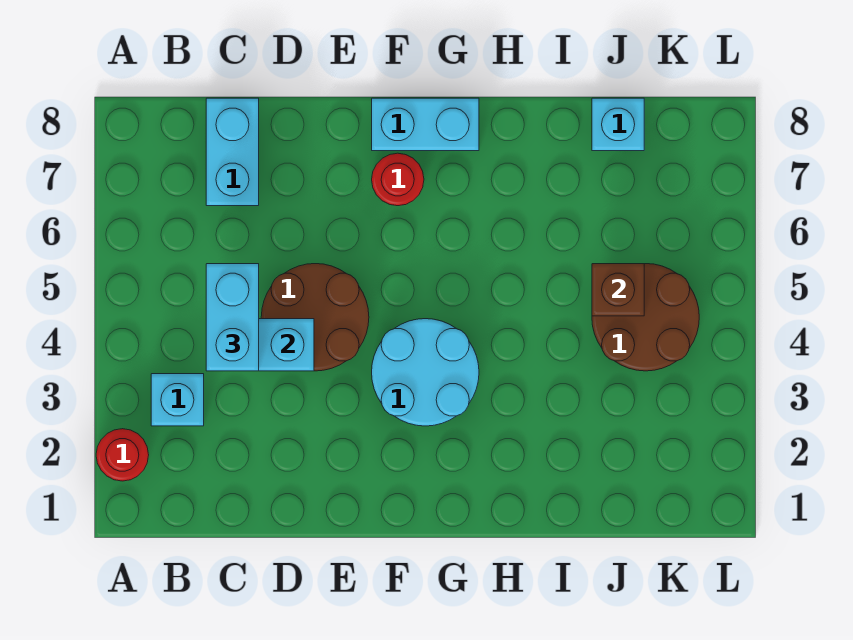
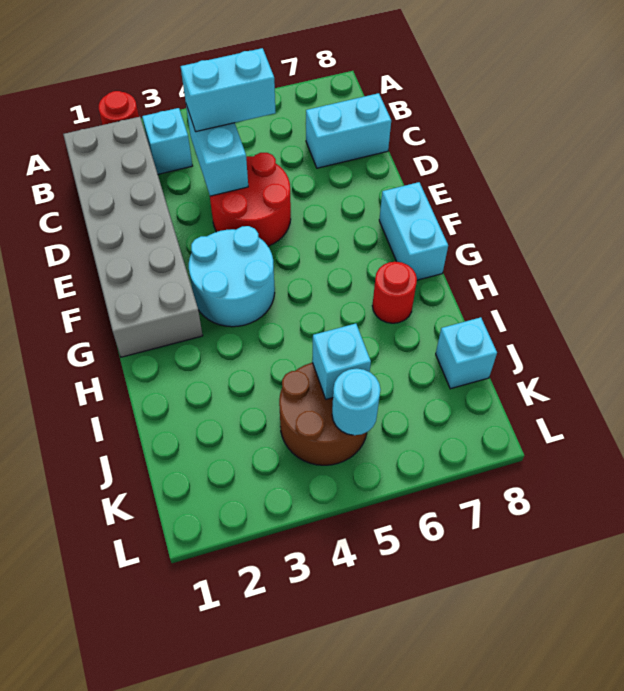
none -> grey brick B1:G2 level 1
brown round brick D4:E5 level 1 -> red round brick D4:E5 level 1
red round brick F7 level 1 -> red round brick H7 level 1
brown brick J5 level 2 -> cyan brick J5 level 2
none -> cyan round brick K5 level 2

